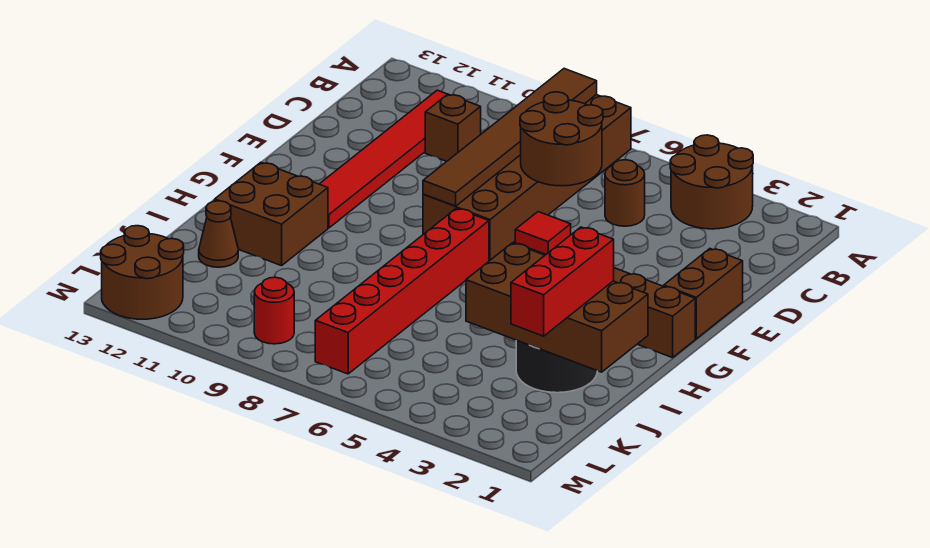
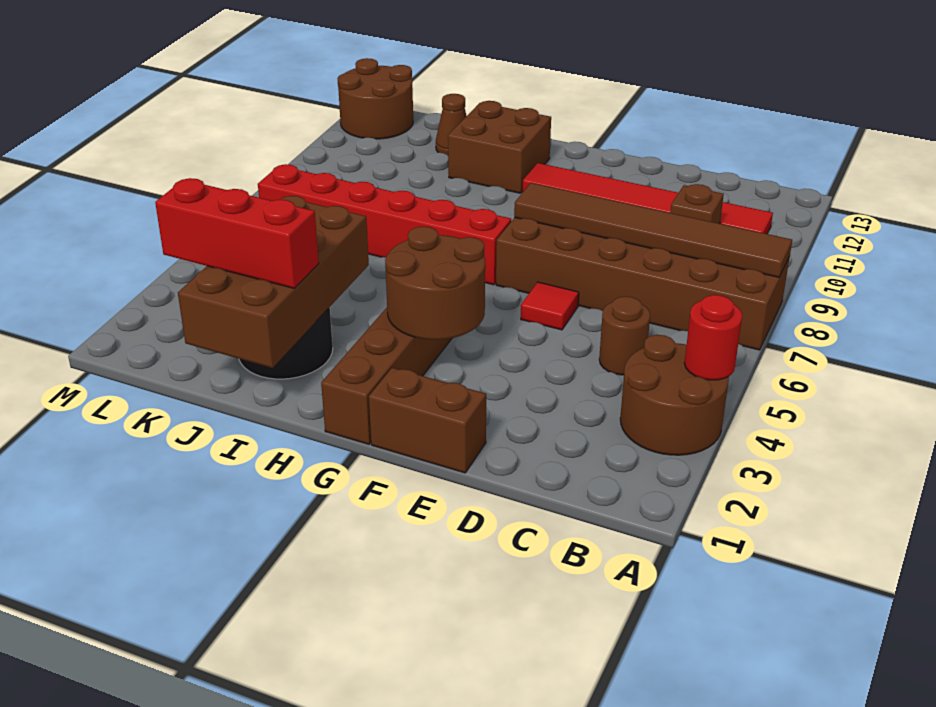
brown round brick C6:D7 level 2 -> brown round brick F3:G4 level 2
red round brick L9 level 1 -> red round brick A4 level 2

